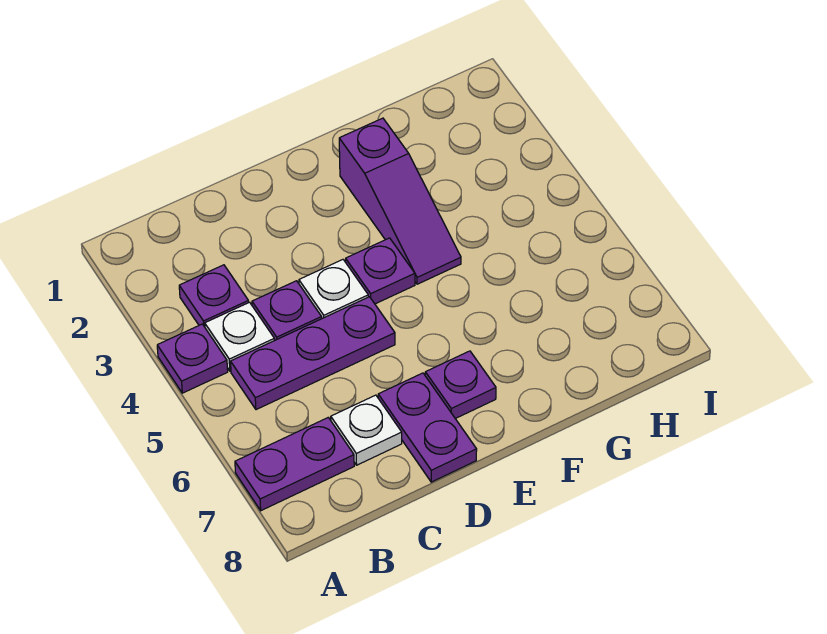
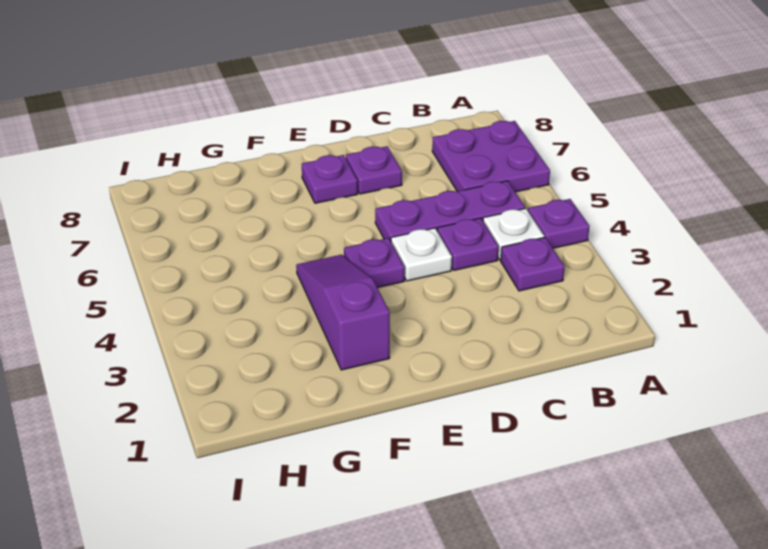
purple plate A7:B7 level 1 -> purple plate A6:B7 level 1
white plate C7 level 1 -> none
purple plate D7:D8 level 1 -> purple plate D7 level 1

